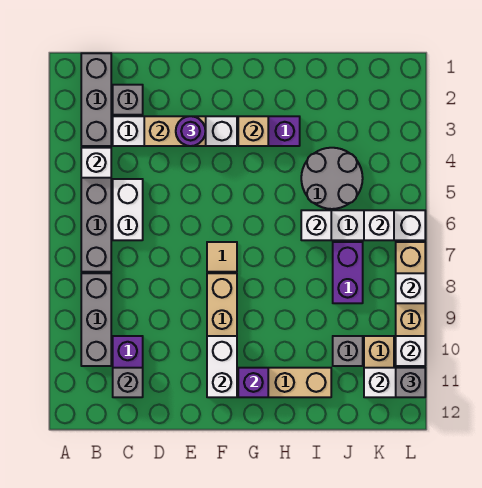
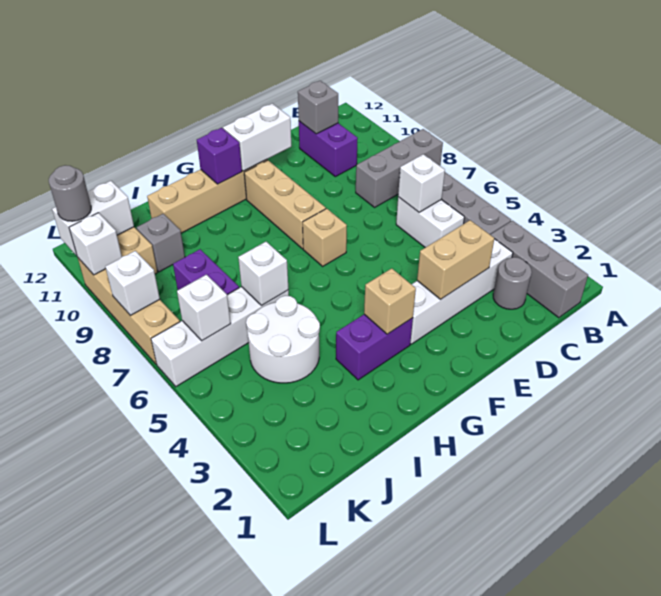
white brick B4 level 2 -> white brick C6 level 2
grey brick B8:B10 level 1 -> grey brick A8:C8 level 1
grey brick C2 level 1 -> grey round brick C2 level 1
purple round brick E3 level 3 -> none
tan tile F7 level 1 -> tan brick F7 level 1
white brick F10:F11 level 2 -> white brick E11:F11 level 2
grey round brick I4:J5 level 1 -> white round brick I4:J5 level 1
grey brick L11 level 3 -> grey round brick L11 level 3

